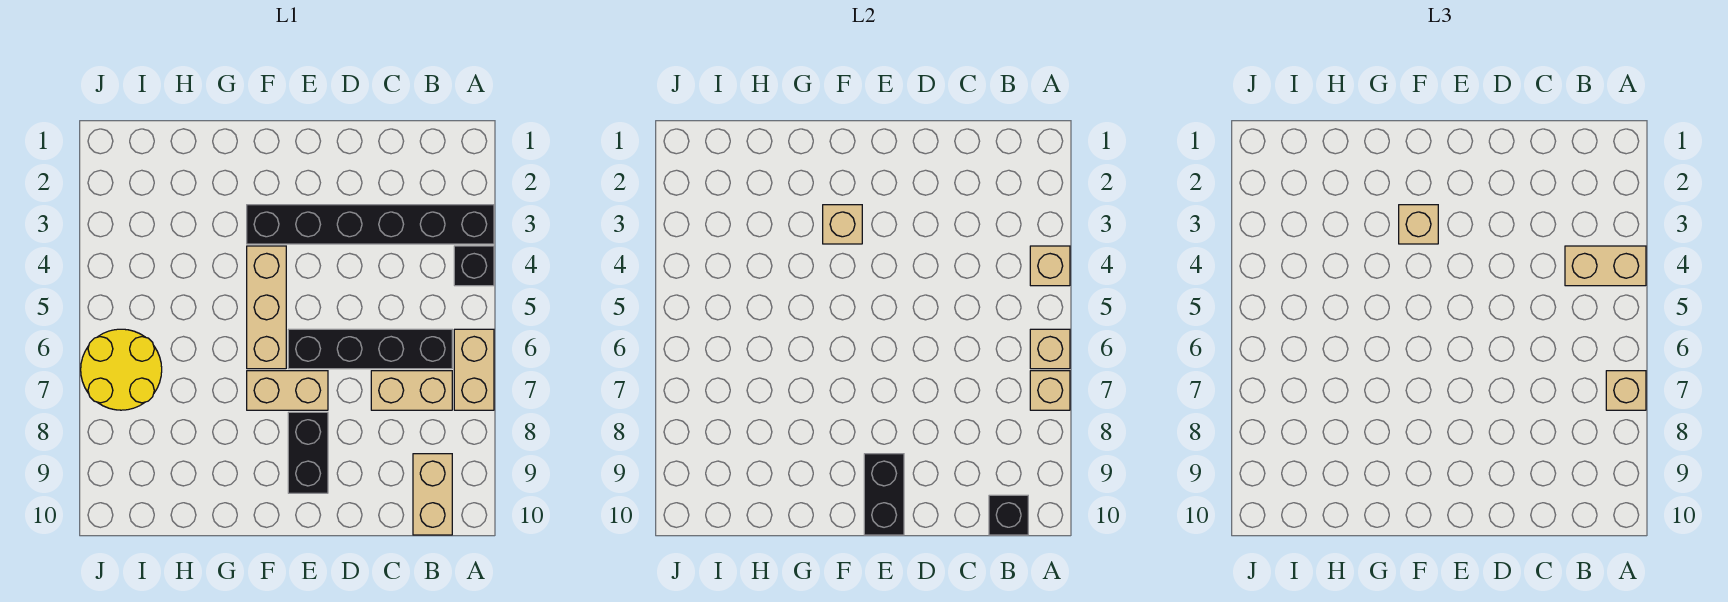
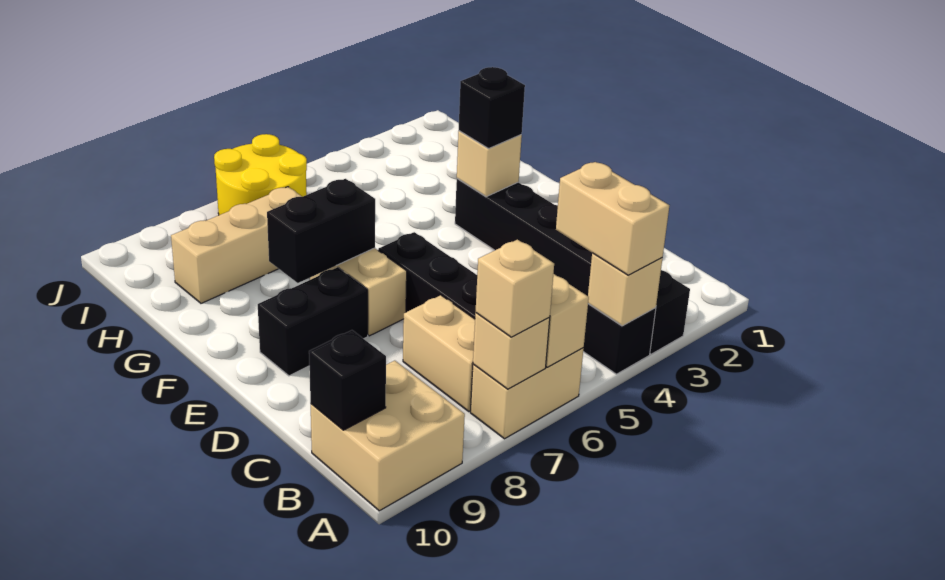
tan brick B9:B10 level 1 -> tan brick A9:B10 level 1
black brick E9:E10 level 2 -> black brick F7:F8 level 2
tan brick F3 level 3 -> black brick F3 level 3
tan brick F4:F6 level 1 -> tan brick H7:H9 level 1

